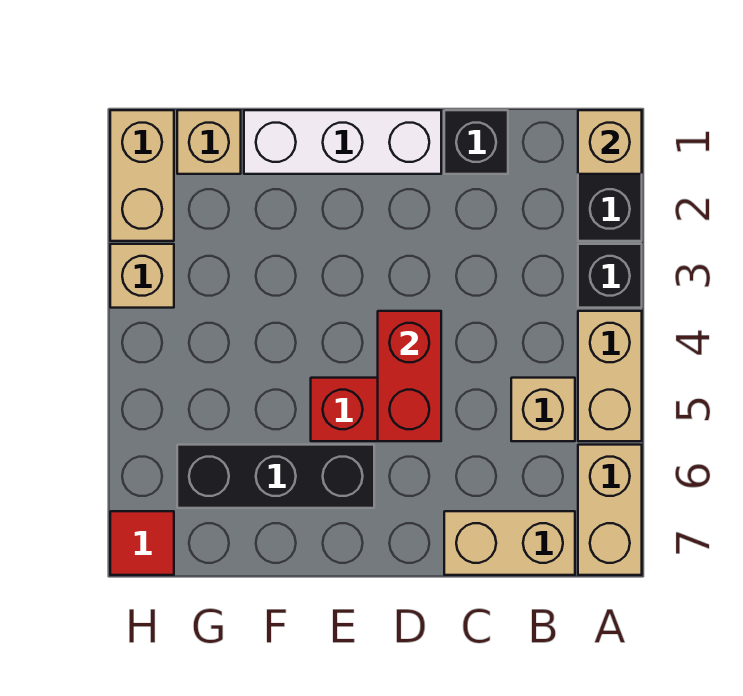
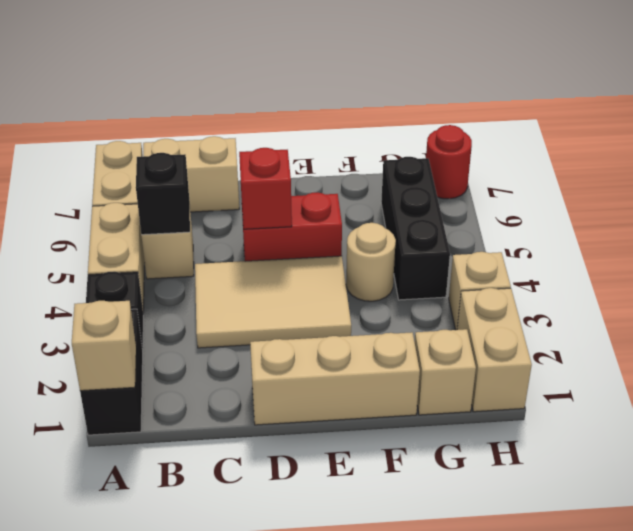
black brick C1 level 1 -> black brick B5 level 2
none -> tan tile C3:E4 level 1
white brick D1:F1 level 1 -> tan brick D1:F1 level 1
red brick D4:D5 level 2 -> red brick D5 level 2
black brick E6:G6 level 1 -> black brick G4:G6 level 1
none -> tan round brick F4 level 1
red tile H7 level 1 -> red round brick H7 level 1

